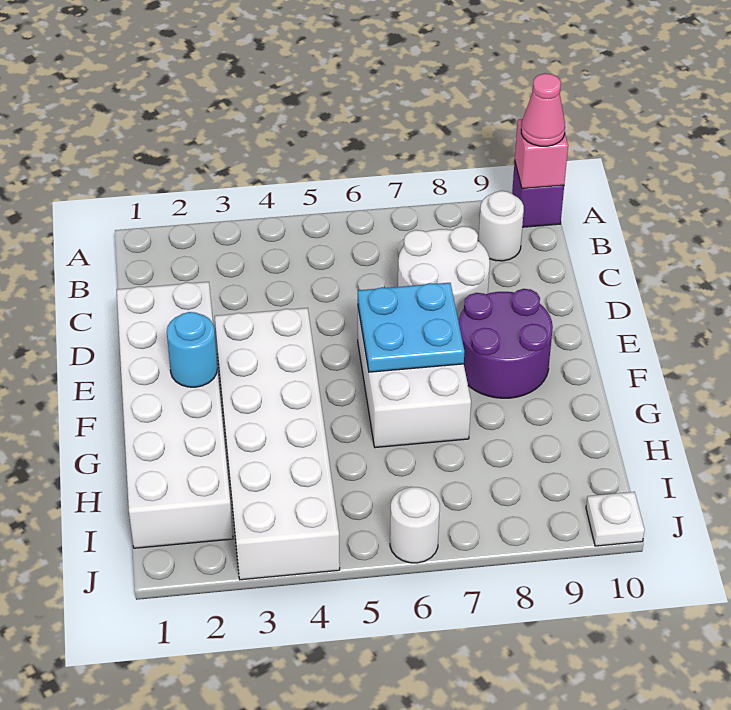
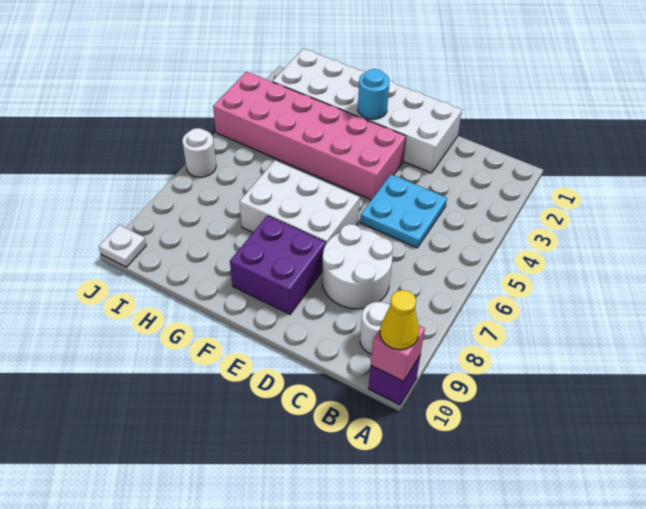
pink cone A10 level 3 -> yellow cone A10 level 3
white brick E3:J4 level 1 -> pink brick E3:J4 level 1
cyan plate E6:F7 level 2 -> cyan plate C4:D5 level 1
purple round brick E8:F9 level 1 -> purple brick E8:F9 level 1

